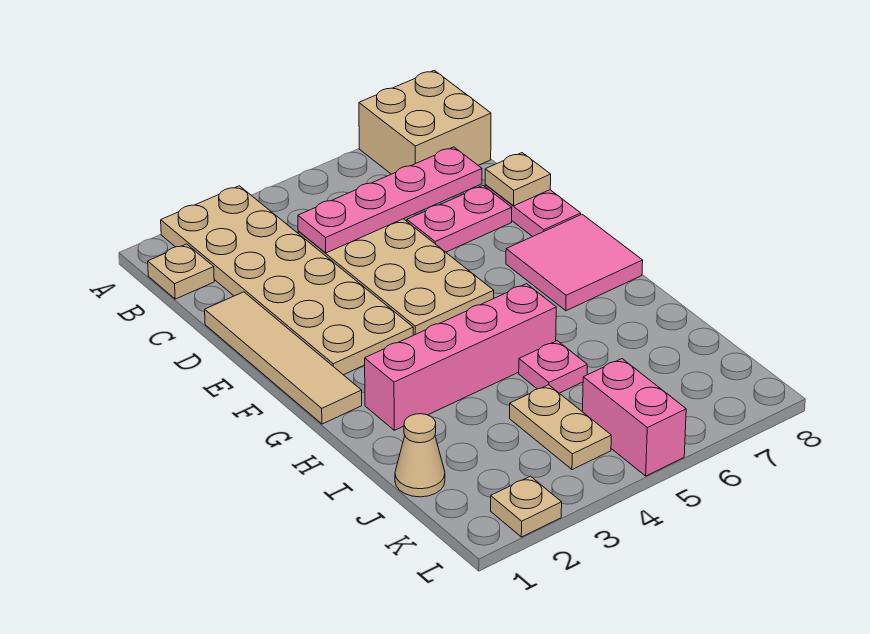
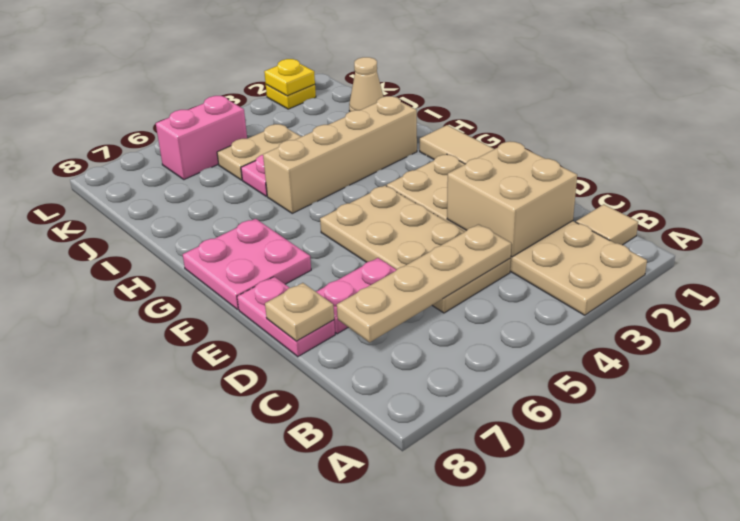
tan brick A7:B8 level 1 -> tan brick C2:D3 level 2
tan plate B1 level 1 -> tan tile B1 level 1
pink plate C4:C7 level 2 -> tan plate C4:C7 level 2
pink tile F7:G8 level 1 -> pink plate F7:G8 level 1
pink brick H2:H5 level 1 -> tan brick H2:H5 level 1
tan plate J4:K4 level 1 -> tan plate J4:J5 level 1
pink brick K5:L5 level 1 -> pink brick K5:K6 level 1
tan plate L2 level 1 -> yellow plate L2 level 1
none -> yellow plate L2 level 2

